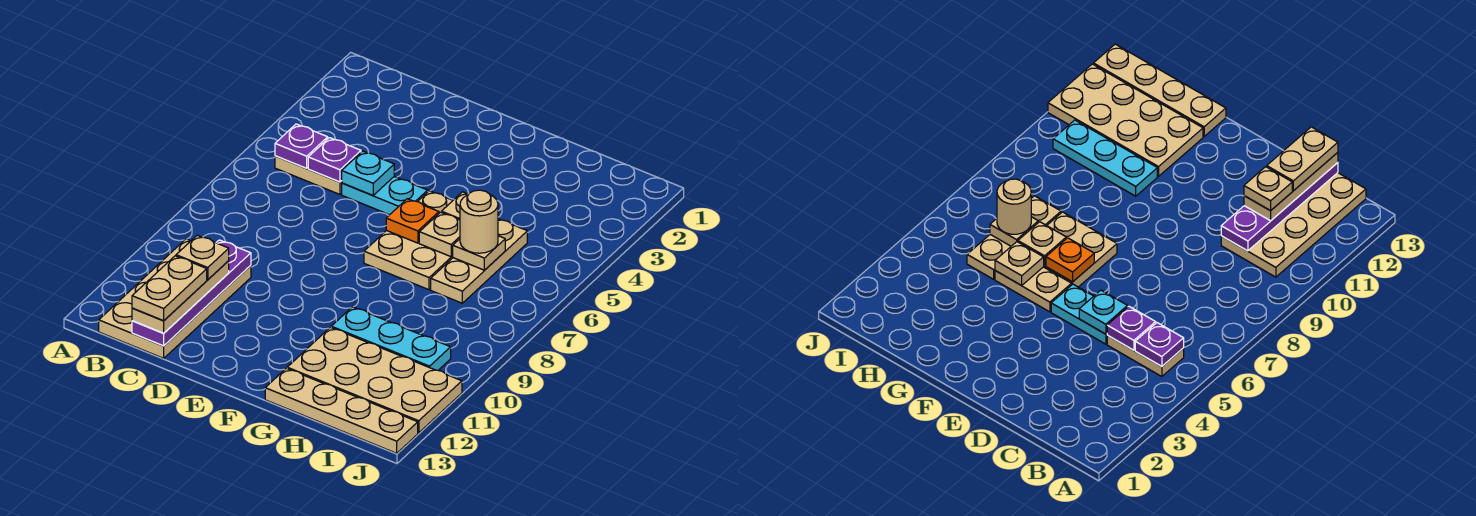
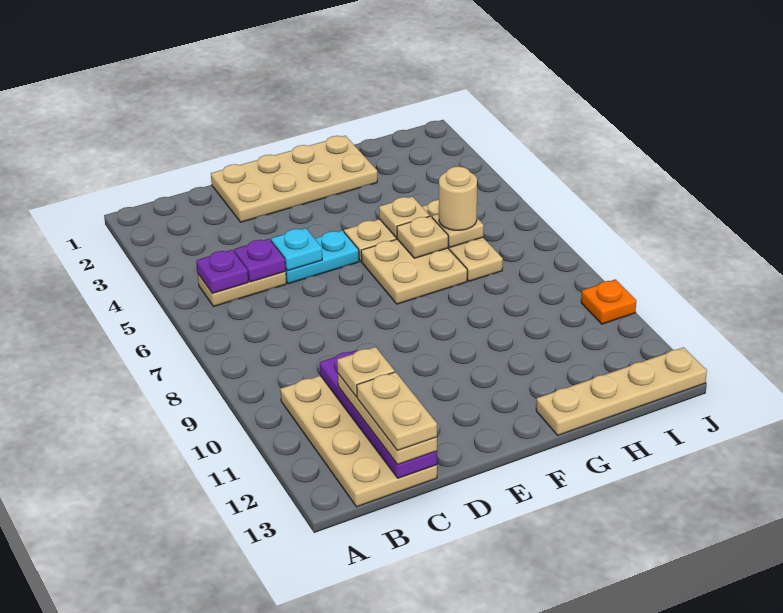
orange plate F6 level 2 -> orange plate J10 level 1
cyan plate G10:I10 level 1 -> none
tan plate G11:J12 level 1 -> tan plate D1:G2 level 1

